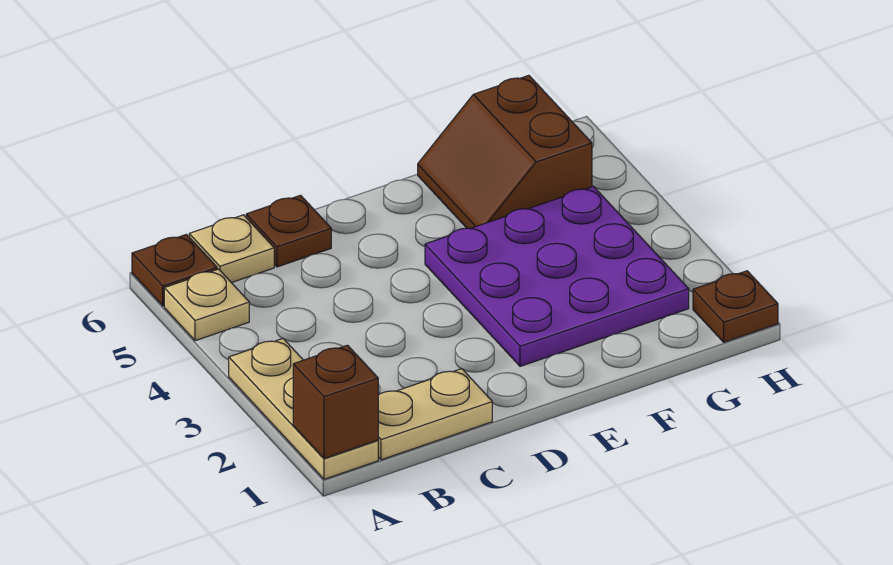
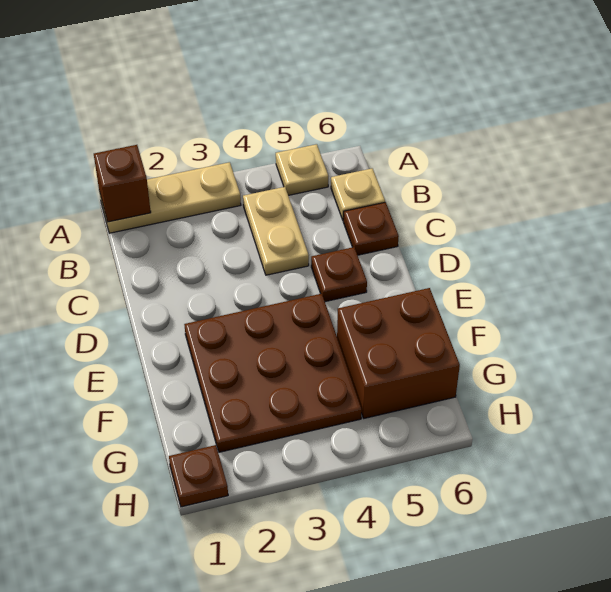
brown plate A6 level 1 -> brown plate D5 level 1
tan plate B1:C1 level 1 -> tan plate B4:C4 level 1
purple plate E2:G4 level 1 -> brown plate E2:G4 level 1
brown slope F5:G6 level 1 top G -> brown brick F5:G6 level 1

